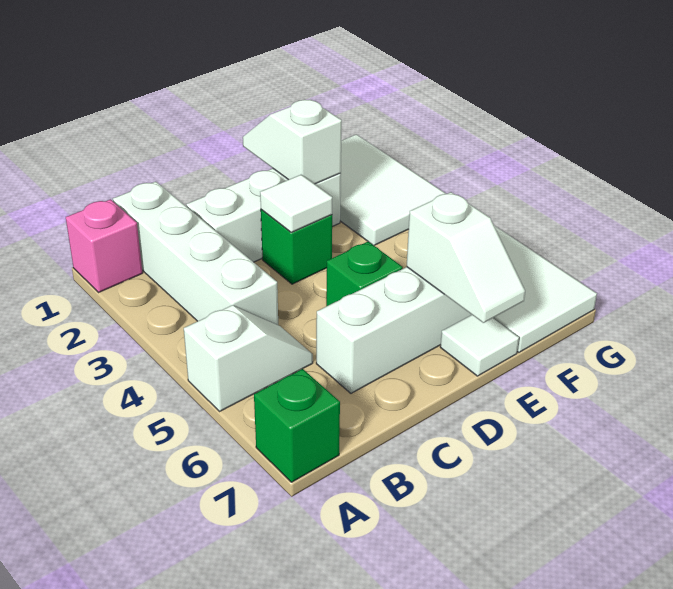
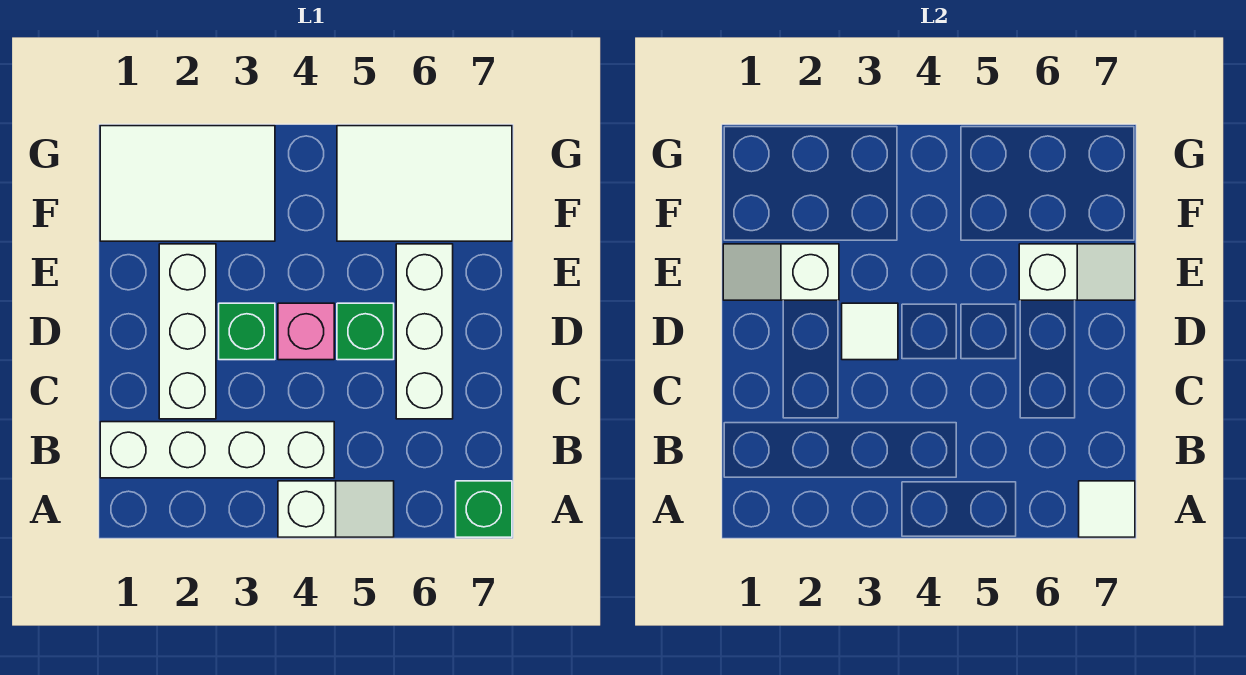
pink brick A1 level 1 -> pink brick D4 level 1
white slope A5:B5 level 1 top A -> white slope A4:A5 level 1 top 4
white tile E7 level 1 -> white tile A7 level 2

